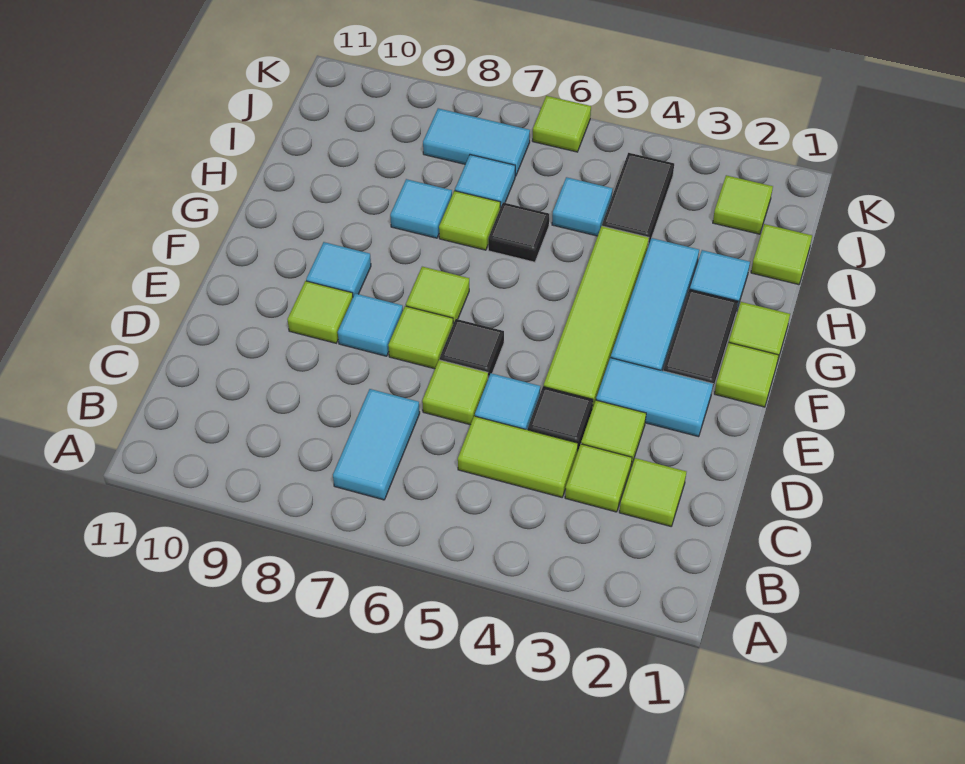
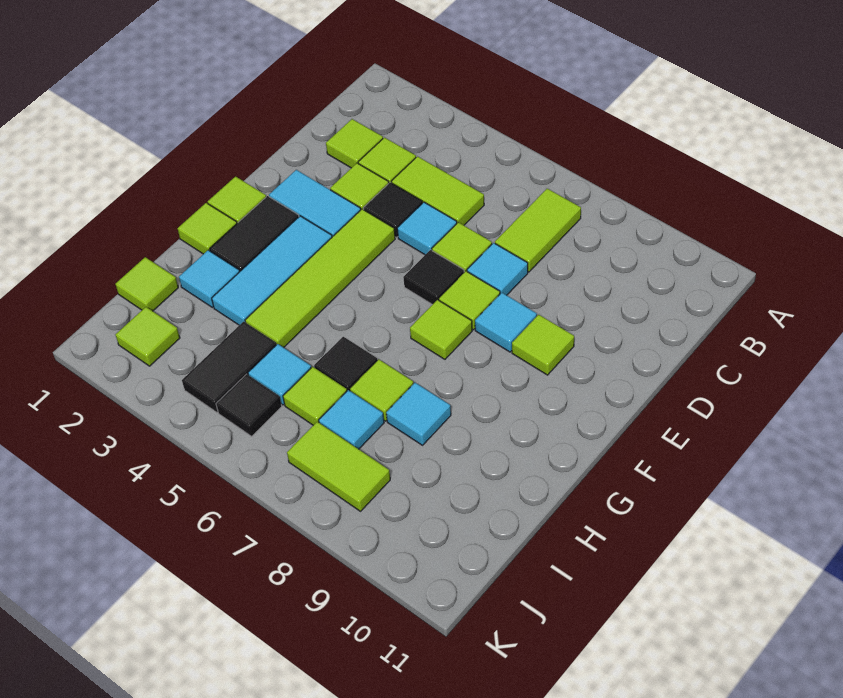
cyan tile B7:C7 level 1 -> lime tile B7:C7 level 1
cyan tile F9 level 1 -> cyan tile D7 level 1
none -> black tile J5 level 1
cyan tile J7:J8 level 1 -> lime tile J7:J8 level 1
lime tile K6 level 1 -> lime tile I6 level 1

